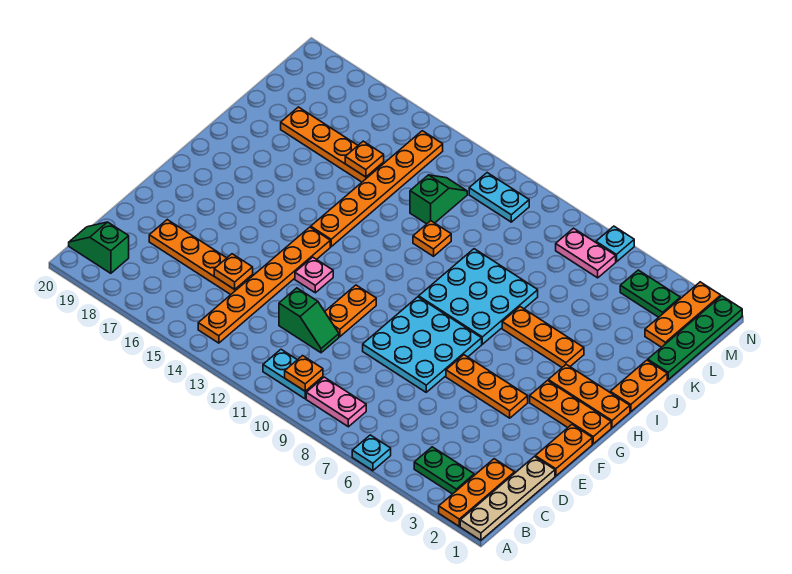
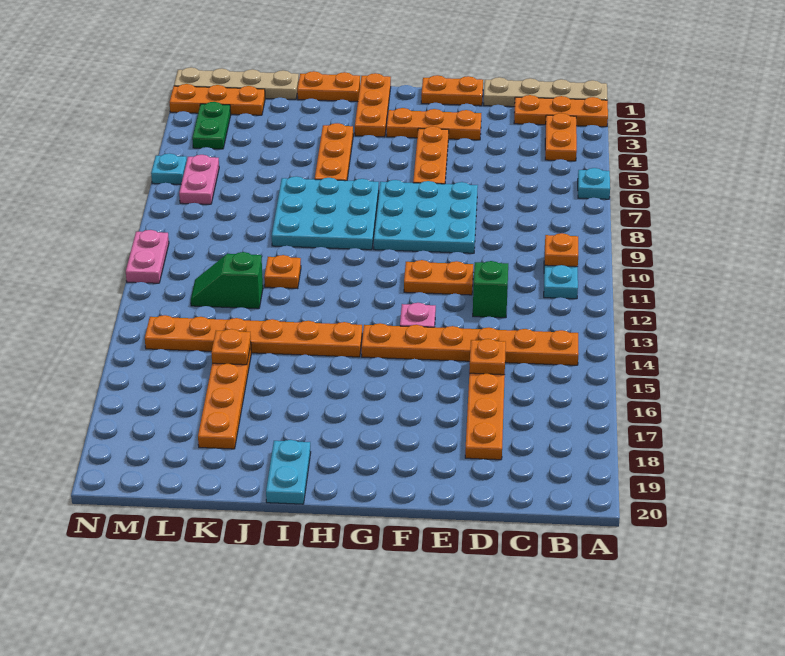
green plate B3:B4 level 1 -> orange plate B3:B4 level 1
pink plate B8:B9 level 1 -> pink plate N10:N11 level 1
green slope B19:B20 level 1 top 19 -> none
orange plate G1:G3 level 1 -> orange plate E3:G3 level 1
green plate K1:N1 level 1 -> tan plate K1:N1 level 1
cyan plate M10:M11 level 1 -> cyan plate I19:I20 level 1

